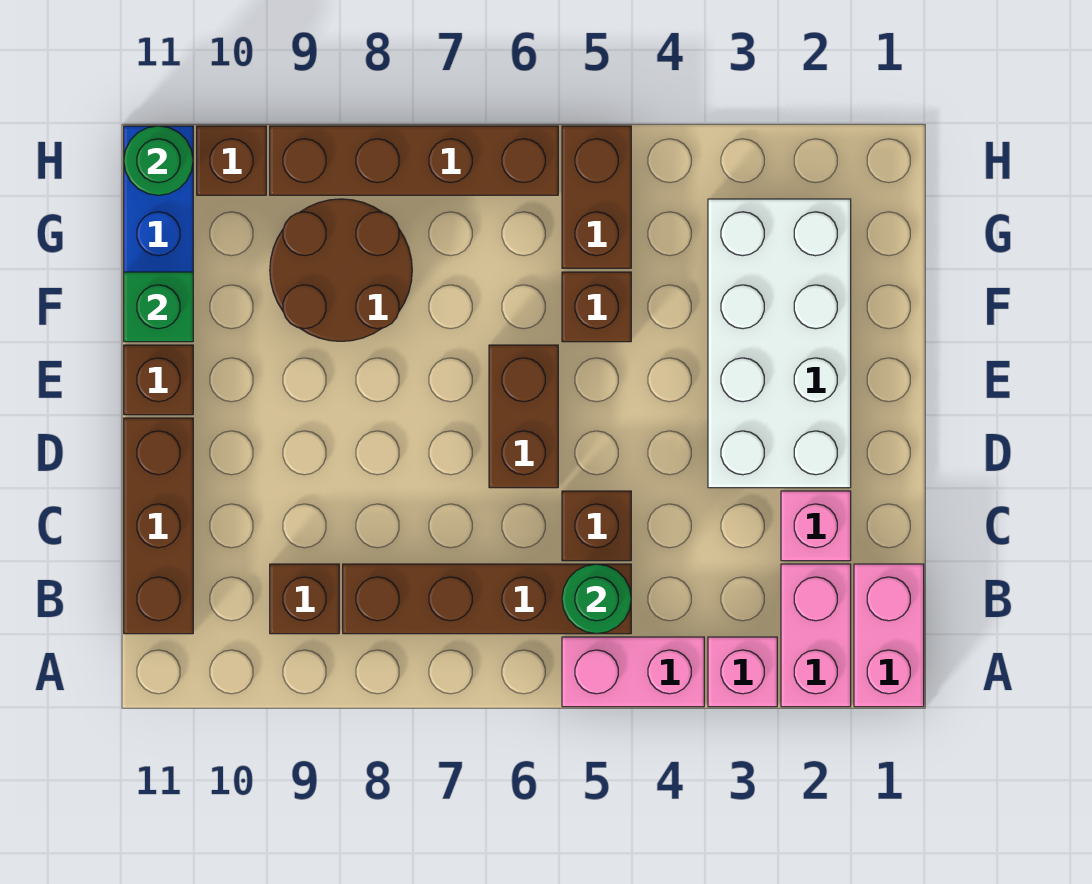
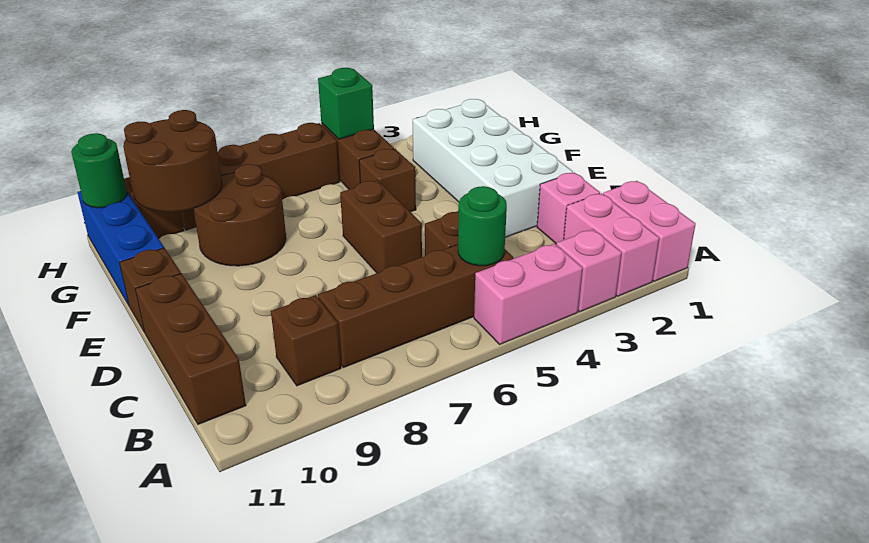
green brick F11 level 2 -> green brick H5 level 2
none -> brown round brick G9:H10 level 2

